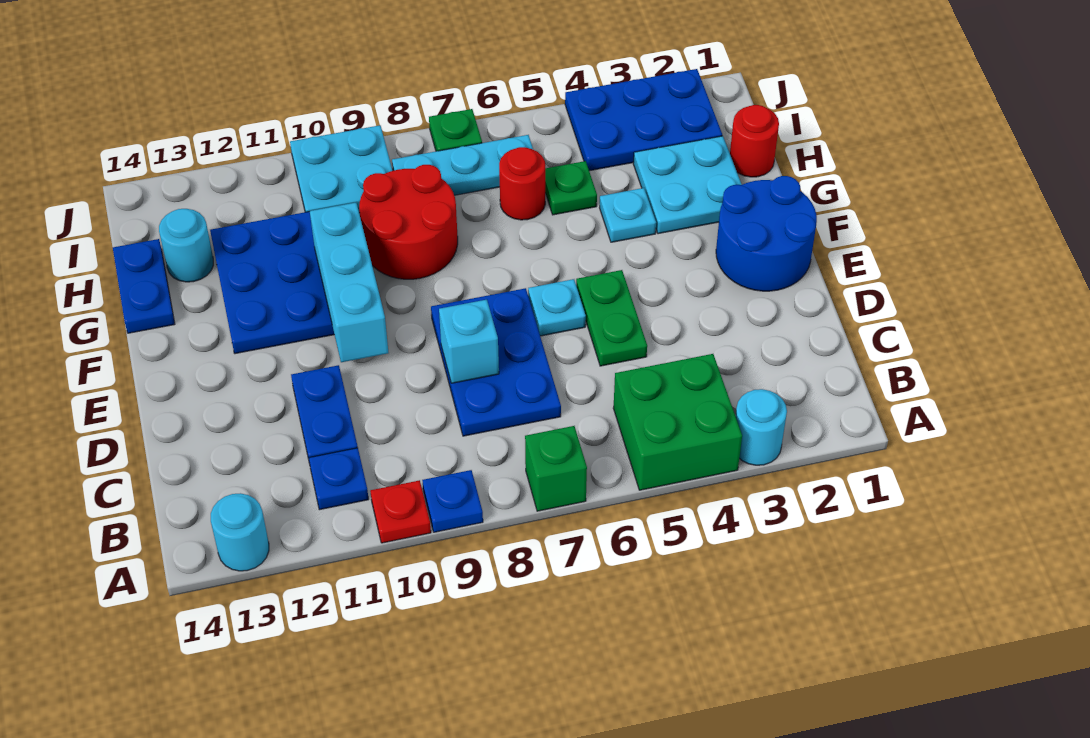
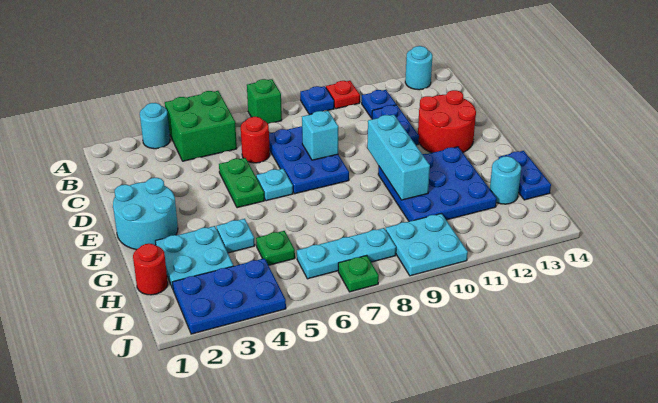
blue round brick E1:F2 level 1 -> cyan round brick E1:F2 level 1
red round brick G8:H9 level 1 -> red round brick D12:E13 level 1
red round brick H6 level 1 -> red round brick C6 level 1

